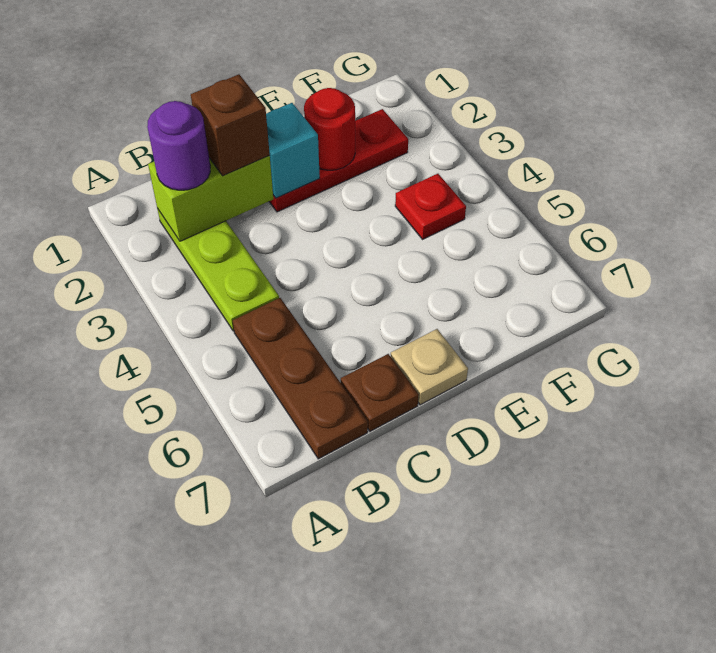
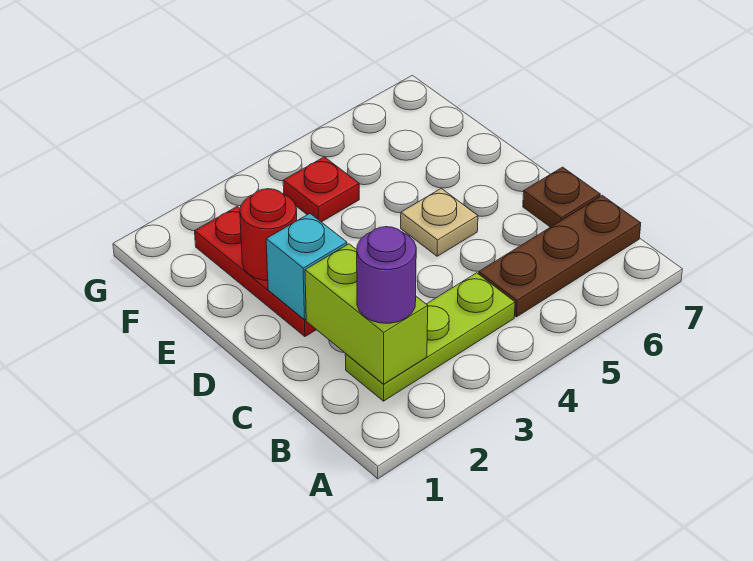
brown brick C2 level 3 -> none
tan plate D7 level 1 -> tan plate D5 level 1

